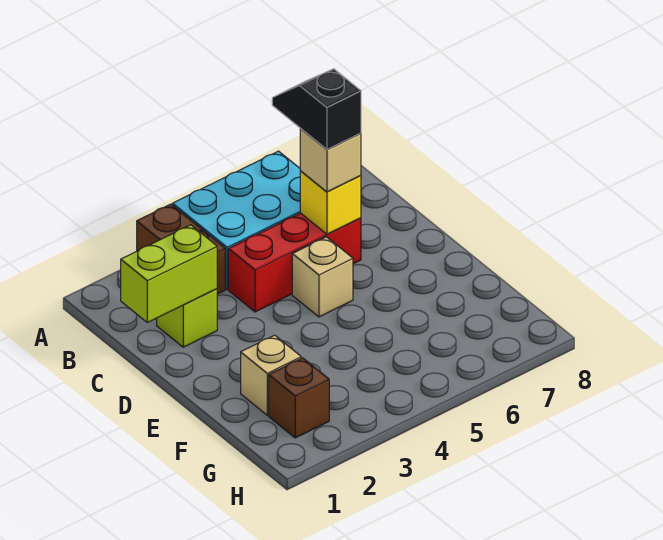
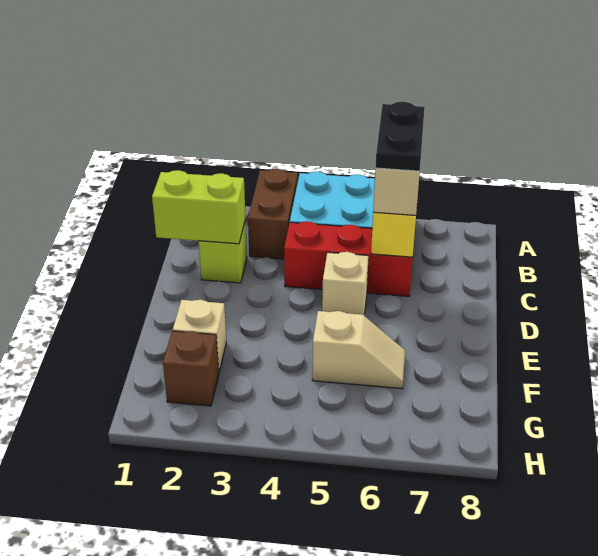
black slope B6:C6 level 4 top C -> black plate B6:C6 level 4
none -> tan slope F5:F6 level 1 top 5

